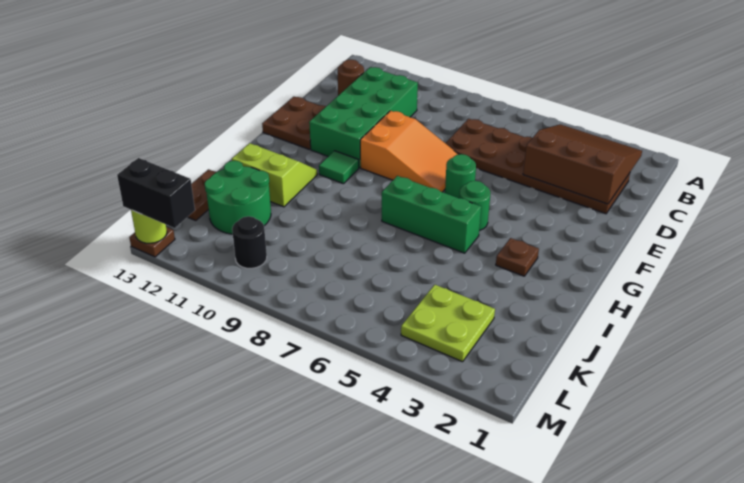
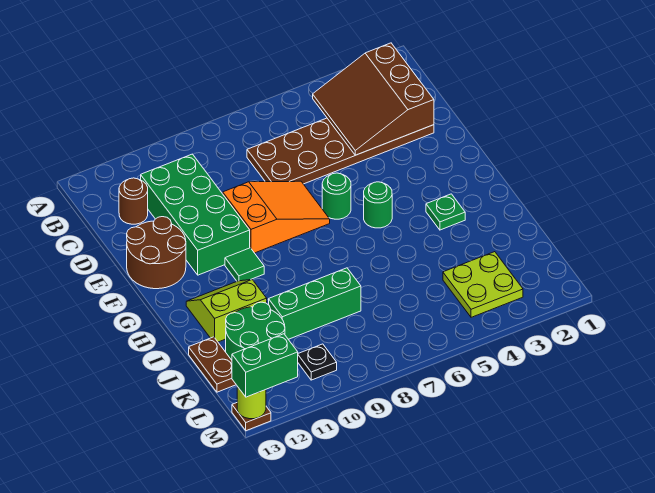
brown slope B2:D4 level 2 top D -> brown slope B2:D4 level 2 top 2
brown plate E12:F13 level 1 -> brown round brick E12:F13 level 1
brown plate H3 level 1 -> green plate H3 level 1
green brick H5:H7 level 1 -> green brick J8:J10 level 1
black round brick L10 level 1 -> black plate L10 level 1
black brick M12:M13 level 3 -> green brick M12:M13 level 3

